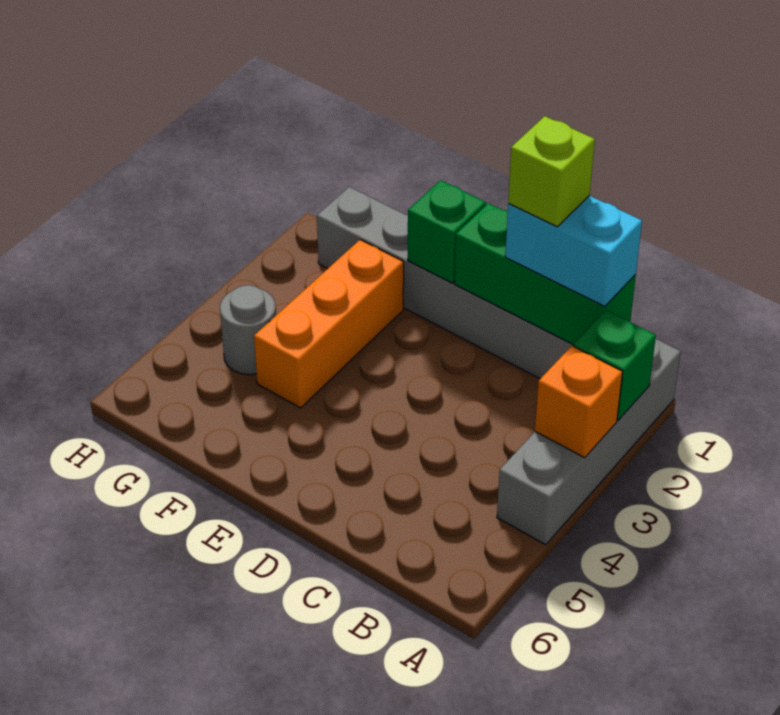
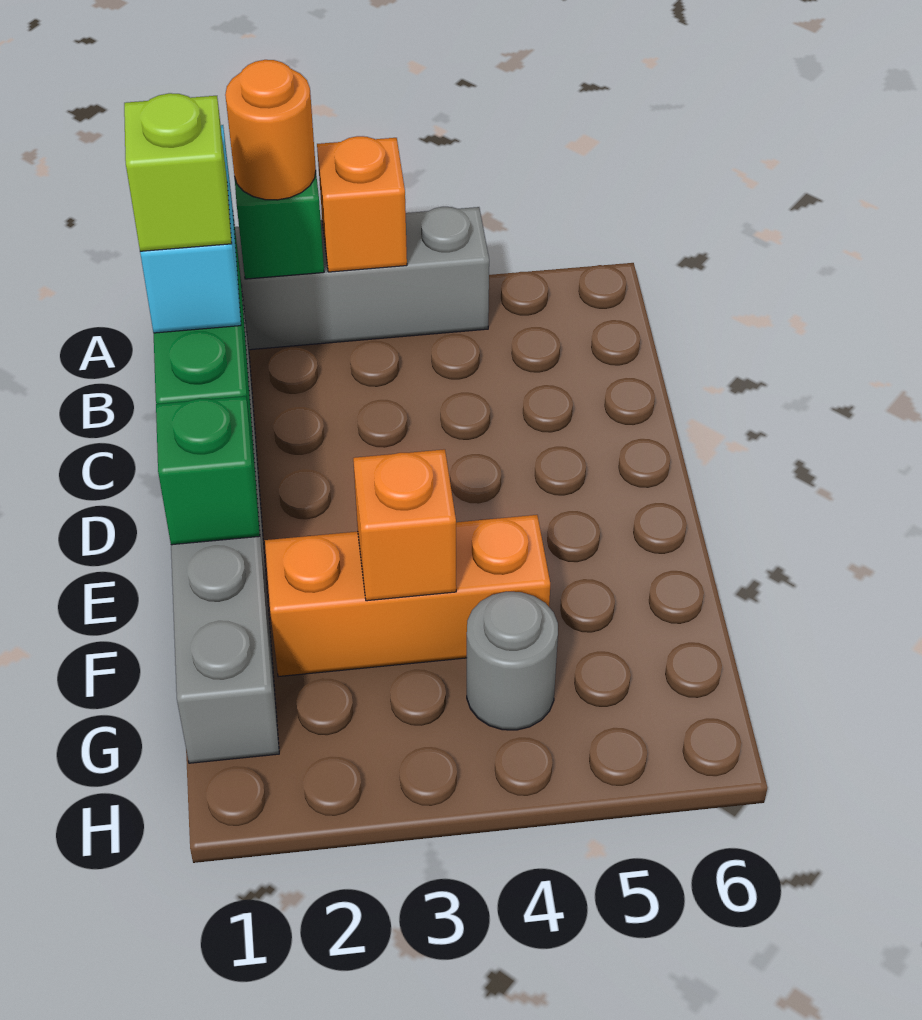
none -> orange round brick A2 level 3
none -> orange brick F3 level 2

